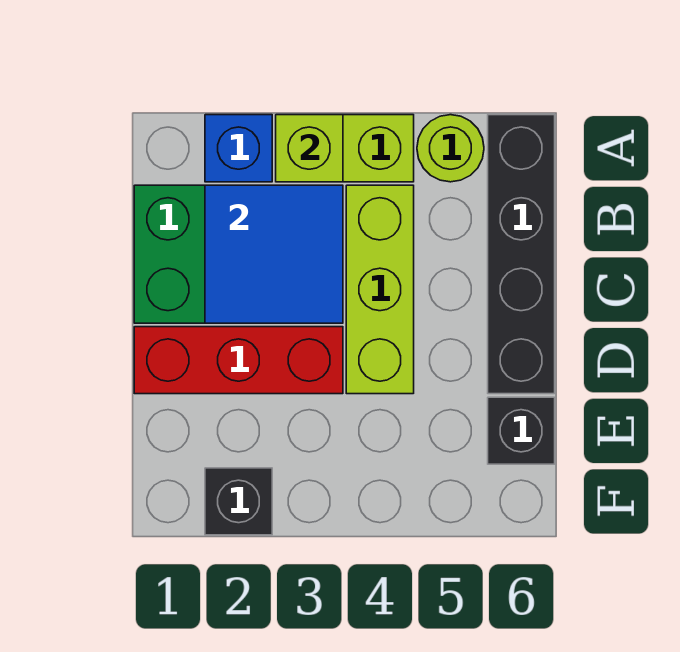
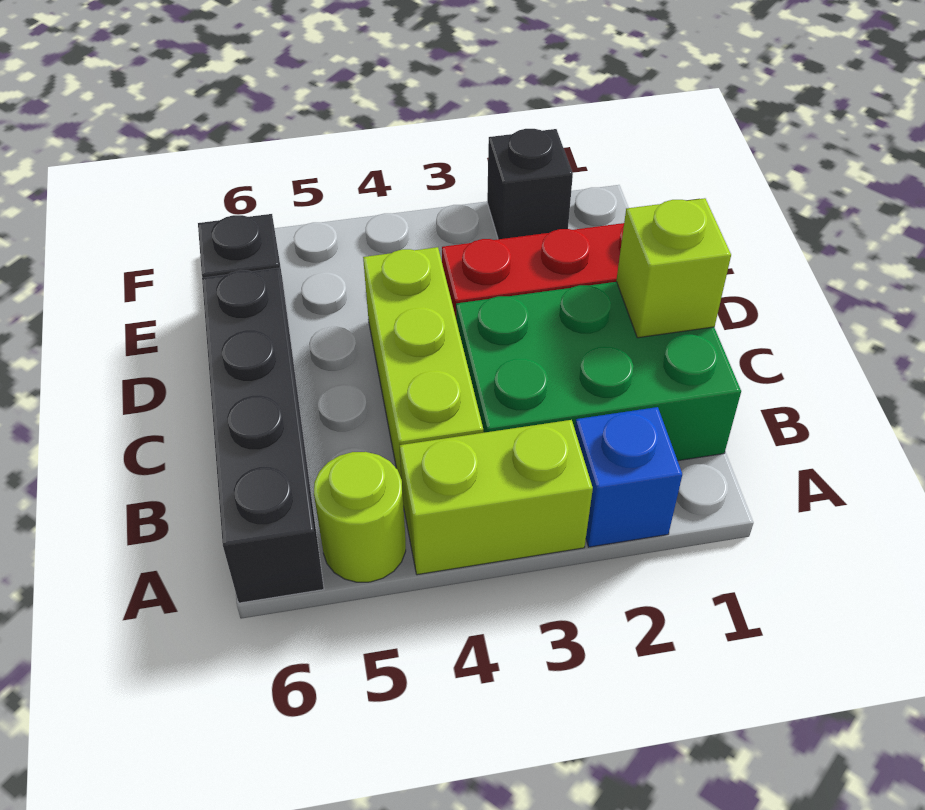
lime brick A3 level 2 -> lime brick C1 level 2
blue tile B2:C3 level 2 -> none

